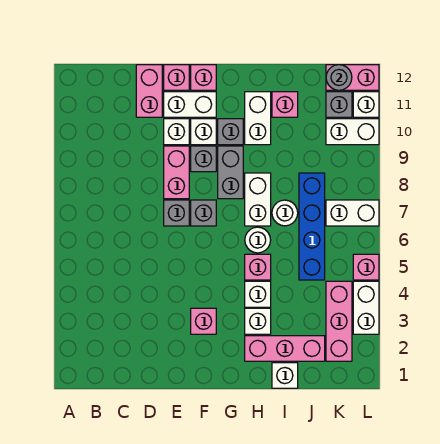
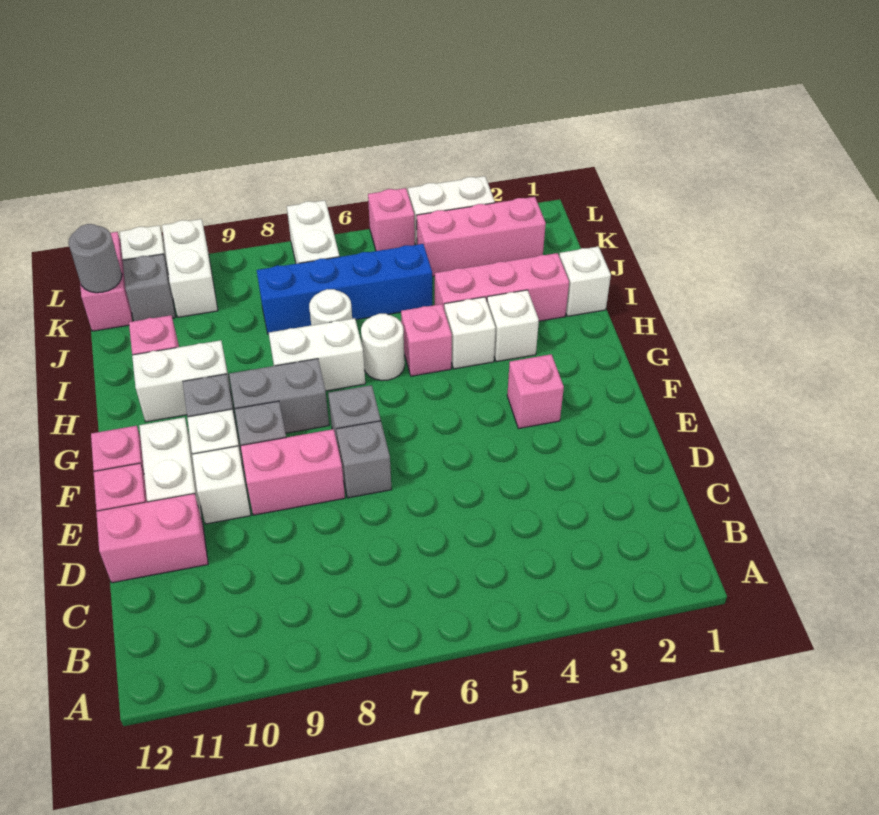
pink brick H2:J2 level 1 -> pink brick I2:I4 level 1

